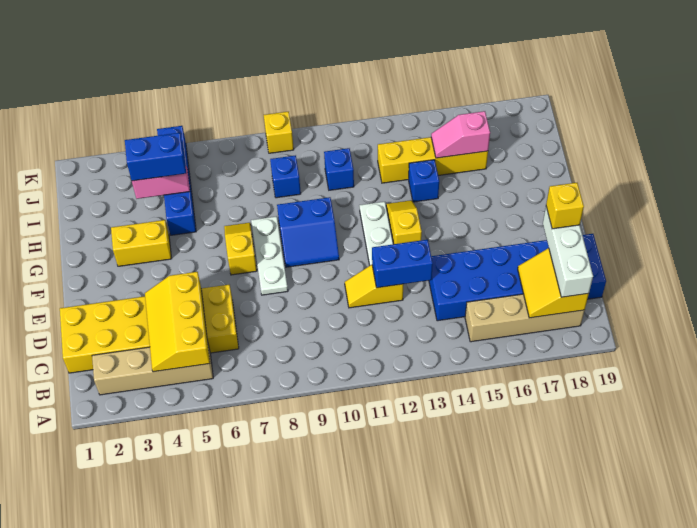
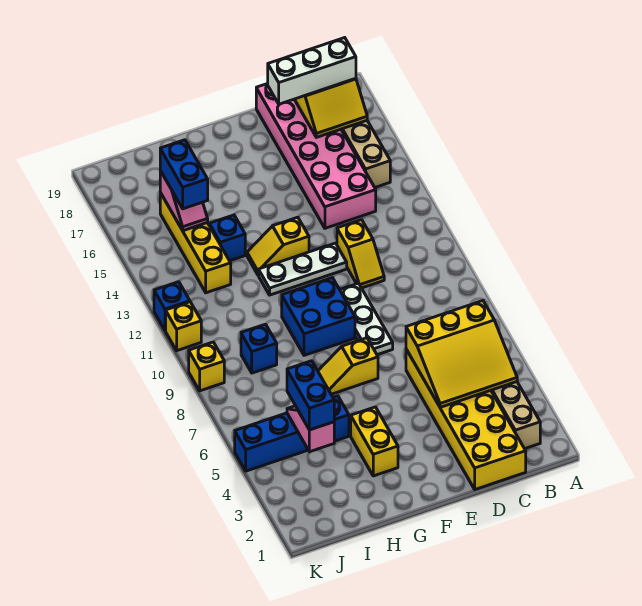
yellow slope B4:D5 level 2 top 5 -> yellow slope B4:D6 level 2 top 6
blue brick C14:D19 level 1 -> pink brick C14:D19 level 1
blue brick D12:D13 level 2 -> blue brick I15:I16 level 3
yellow brick D18 level 4 -> yellow brick K11 level 1
white plate E8:G8 level 1 -> white plate E8:E10 level 1
blue slope F9:G10 level 1 top G -> blue brick F9:G10 level 1
blue brick I11 level 1 -> blue brick K12 level 1

